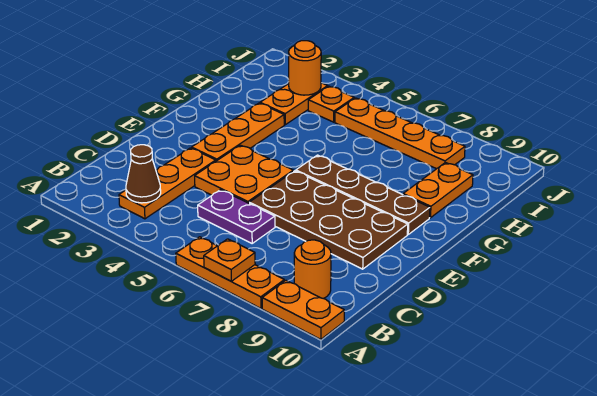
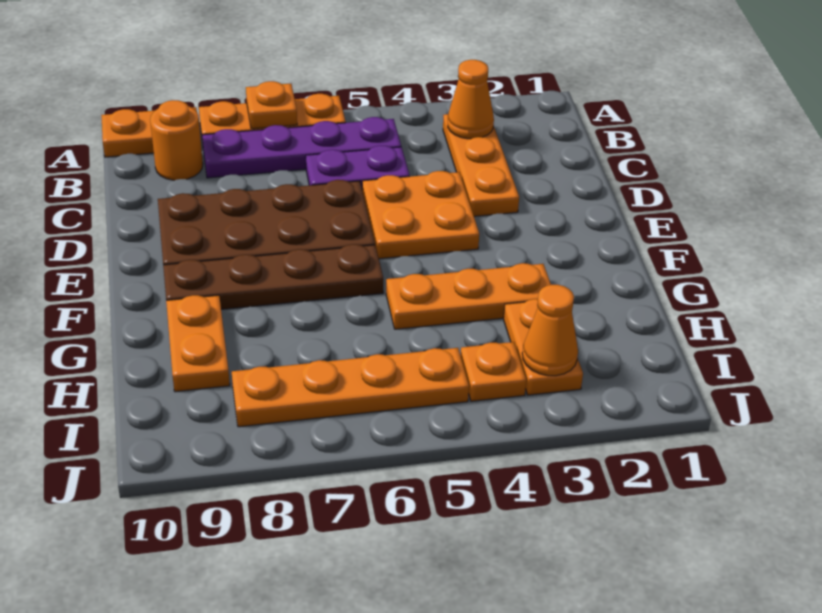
brown cone B3 level 2 -> orange cone B3 level 2
none -> purple plate B5:B8 level 1
orange plate E3:G3 level 1 -> orange plate G3:G5 level 1
orange round brick I3 level 2 -> orange cone I3 level 2

